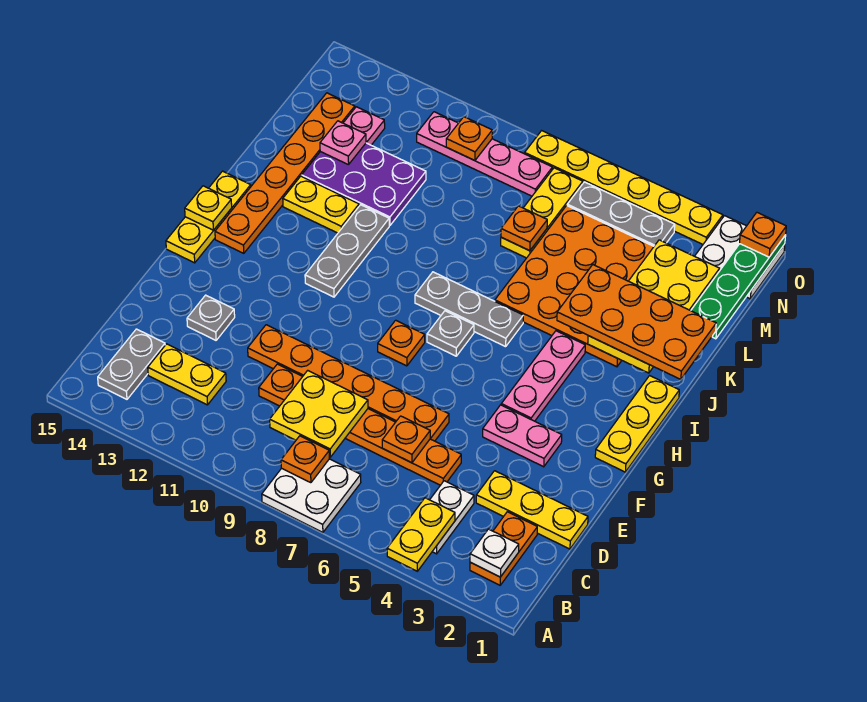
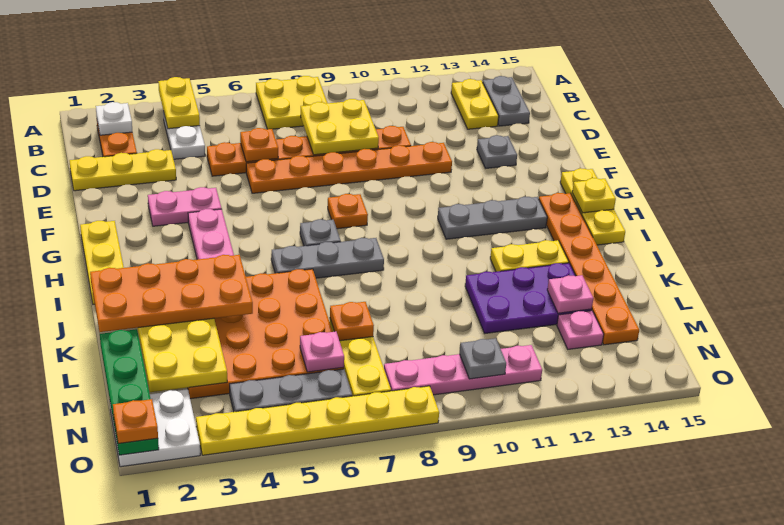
white plate A7:B8 level 1 -> yellow plate A7:B8 level 1
orange plate B8 level 2 -> none
yellow plate C12:C13 level 1 -> yellow plate B13:C13 level 1
grey plate H11:J11 level 1 -> grey plate H11:H13 level 1
none -> pink plate M6 level 2
orange plate N10 level 2 -> grey plate N10 level 2

